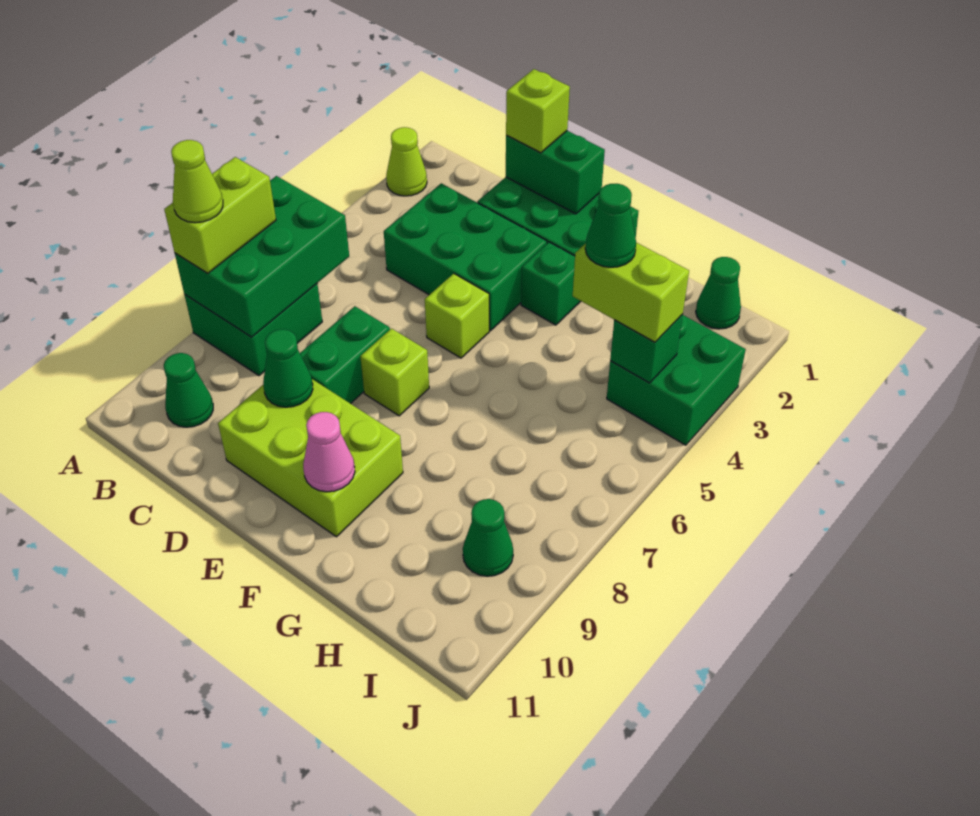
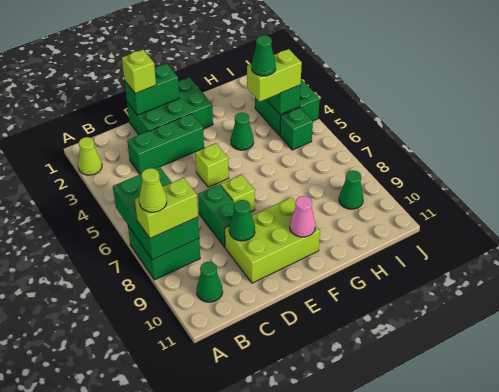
lime brick A7:A8 level 3 -> lime brick A8:B8 level 3
green brick C3:E4 level 1 -> green brick C3:E3 level 1
green brick F3 level 1 -> green brick I5 level 1
green cone I1 level 1 -> green cone G4 level 1

